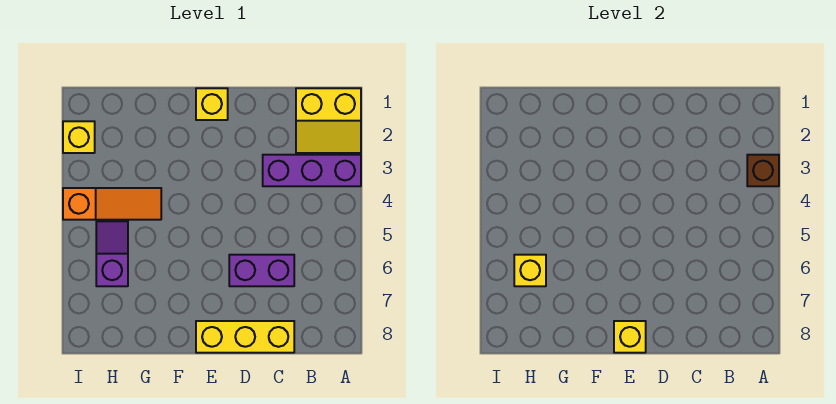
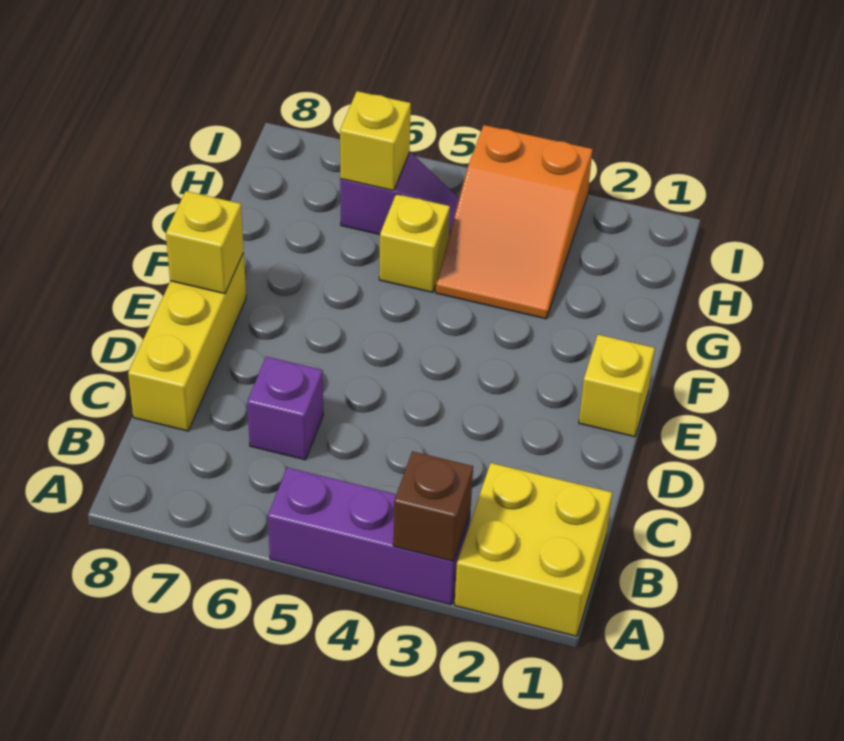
yellow slope A1:B2 level 1 top 1 -> yellow brick A1:B2 level 1
purple brick A3:C3 level 1 -> purple brick A3:A5 level 1
purple brick C6:D6 level 1 -> purple brick C6 level 1
orange slope G4:I4 level 1 top I -> orange slope G3:I4 level 1 top I
yellow brick I2 level 1 -> yellow brick G5 level 1

